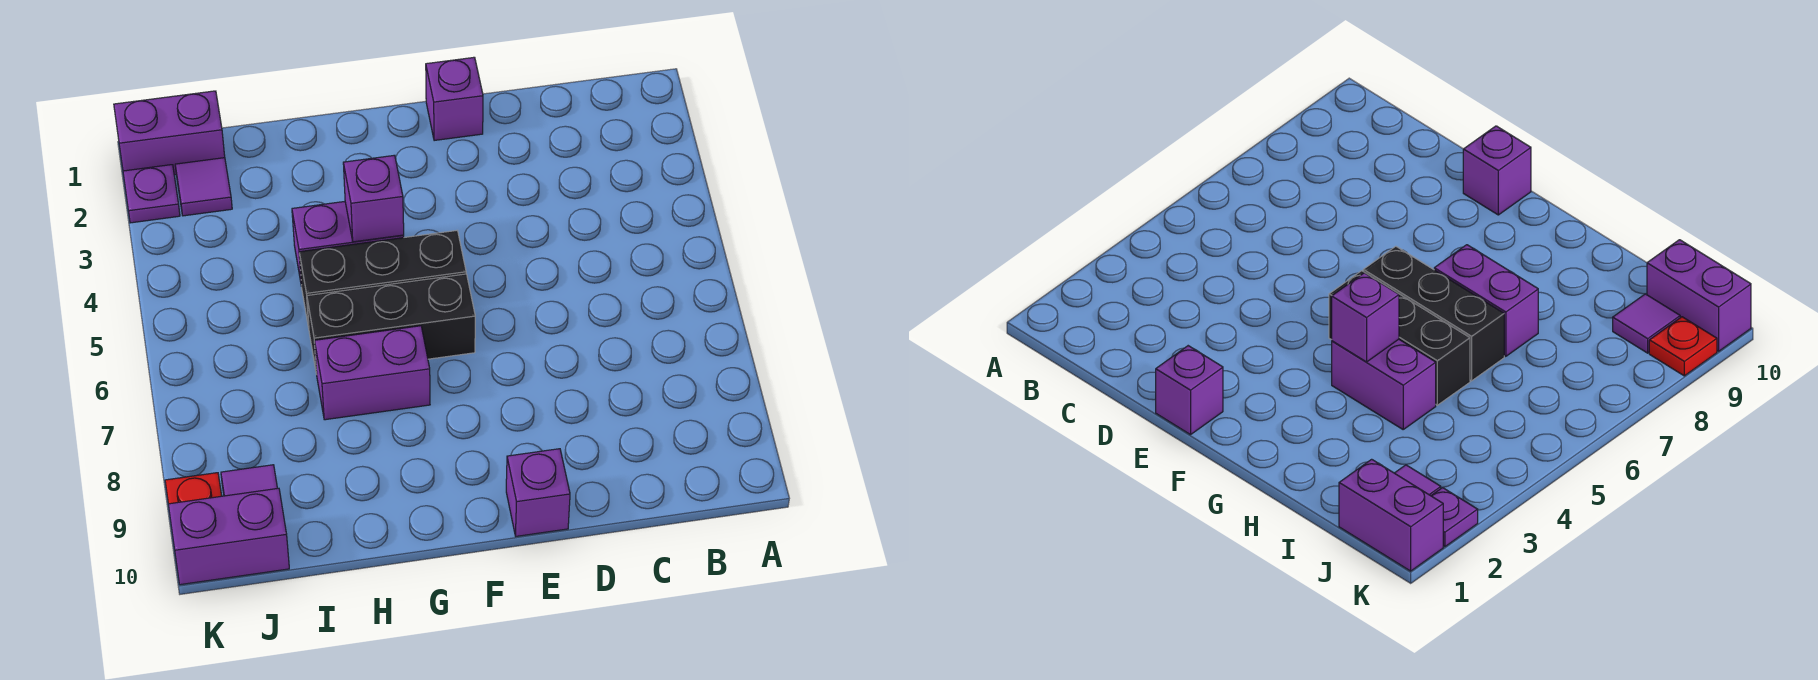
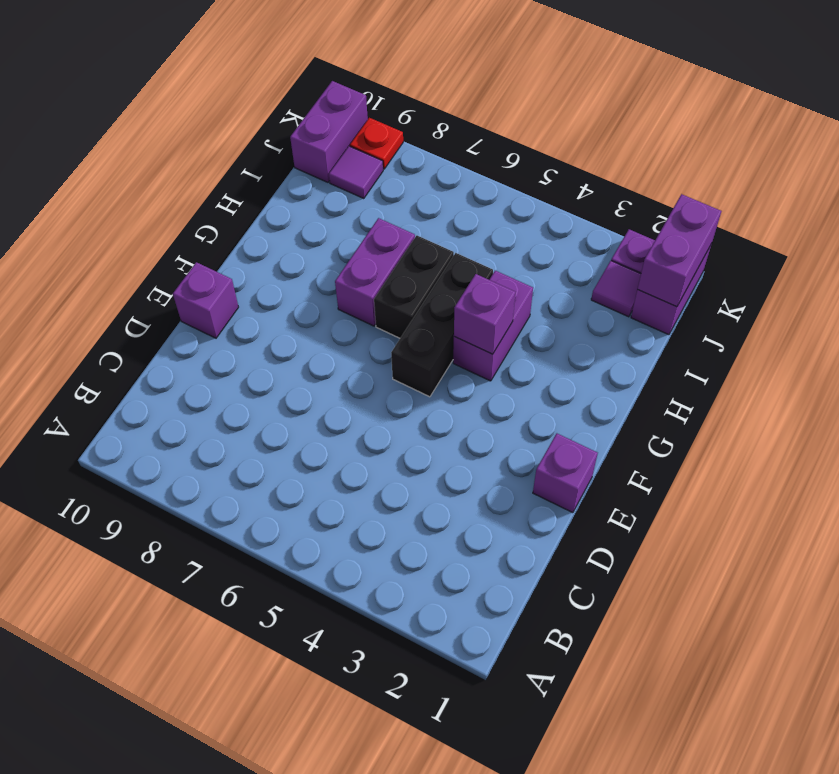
black brick F6:H6 level 1 -> black brick G6:H6 level 1
none -> purple brick J1:K1 level 2

